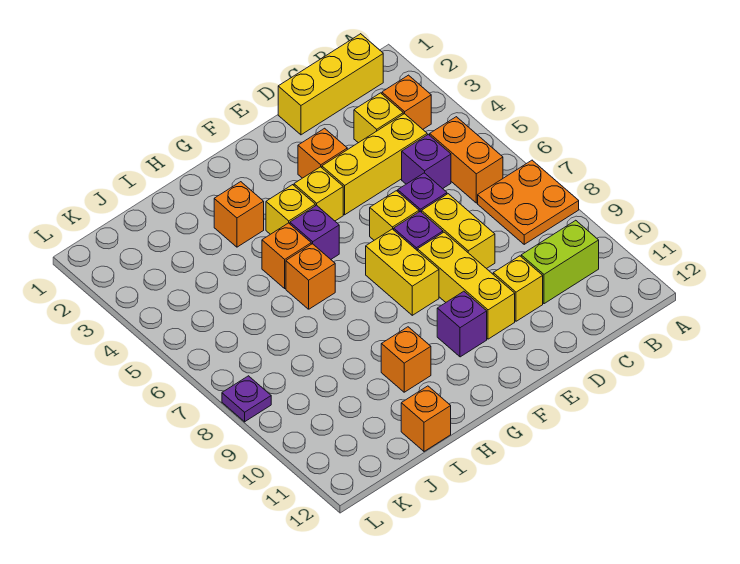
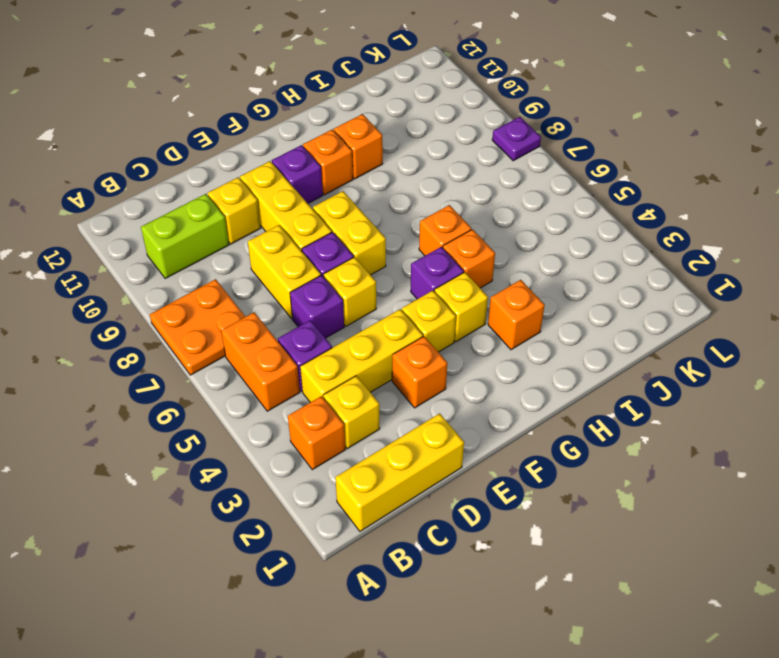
orange brick I12 level 1 -> orange brick G10 level 1

